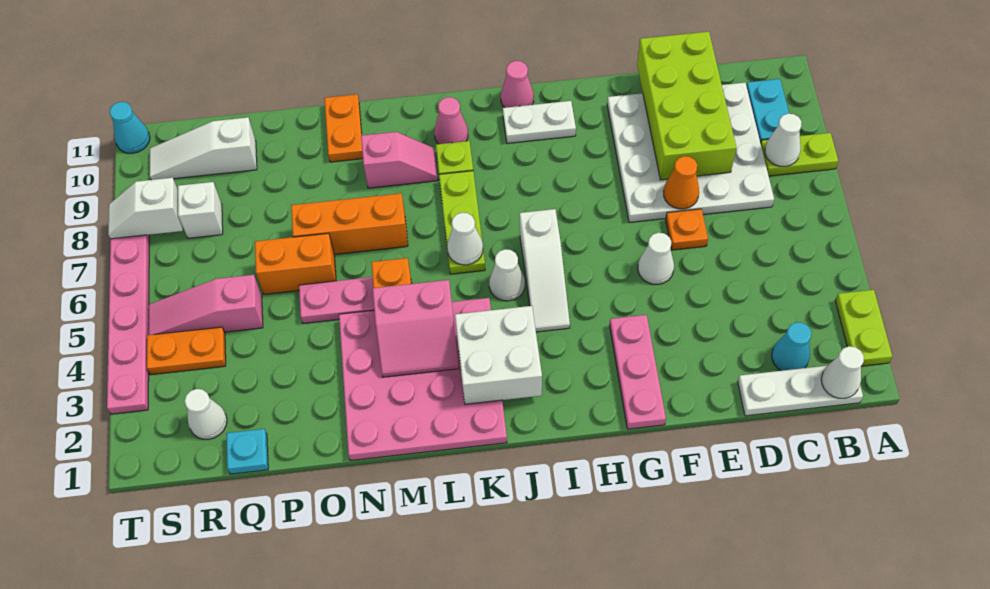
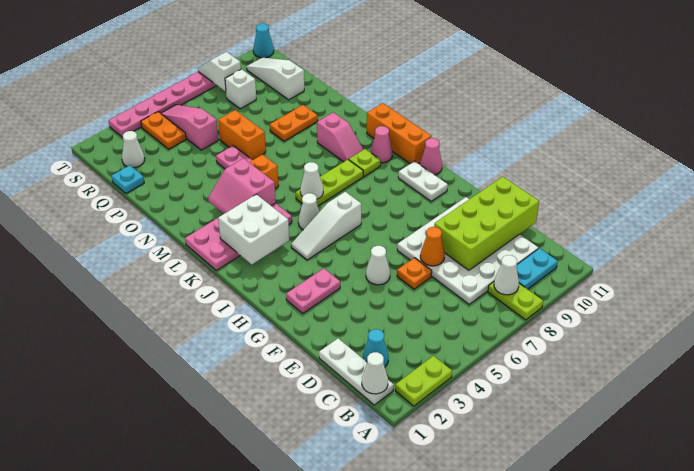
pink plate G1:G3 level 1 -> pink plate G2:G3 level 1
pink plate K1:N4 level 1 -> pink plate K1:L4 level 1
orange brick M7:O7 level 1 -> orange brick J11:L11 level 1
orange plate N10:N11 level 1 -> orange plate O8:O9 level 1

